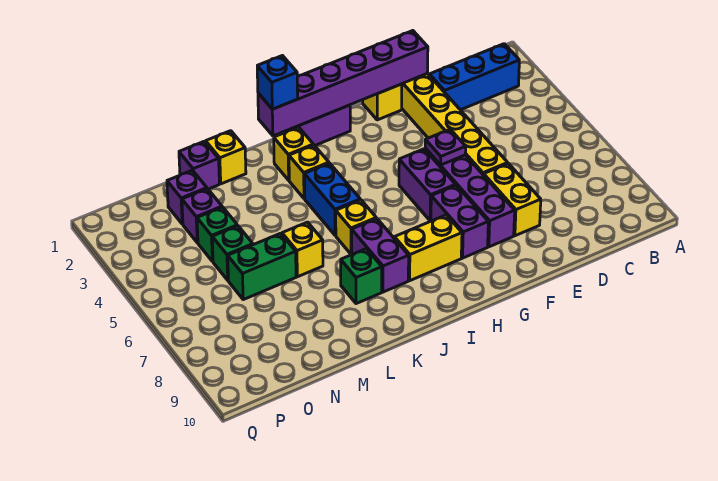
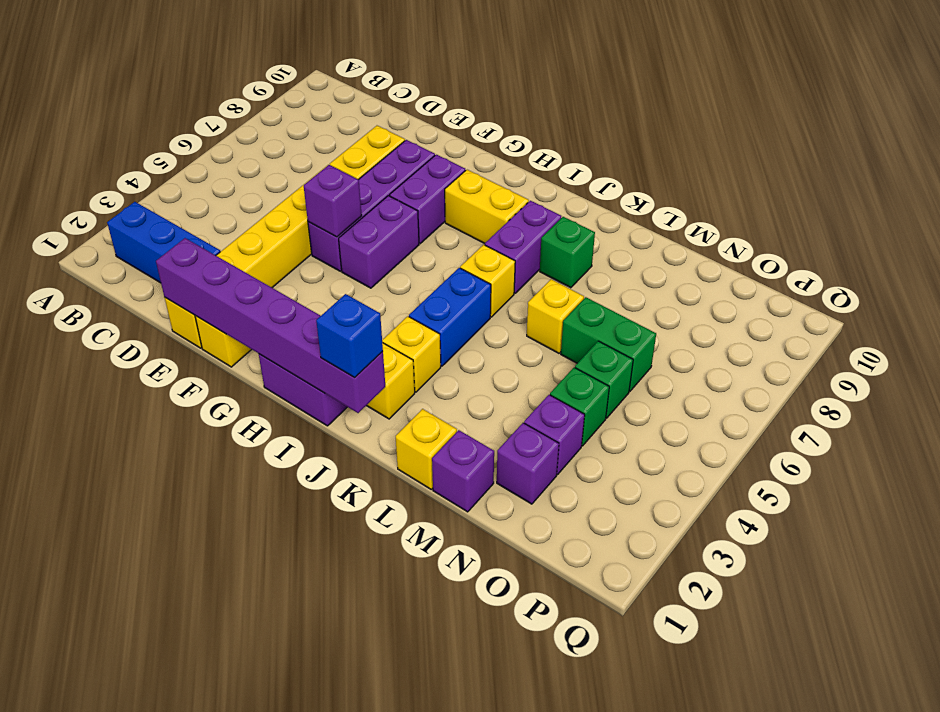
purple plate F5 level 2 -> purple brick F5 level 2

